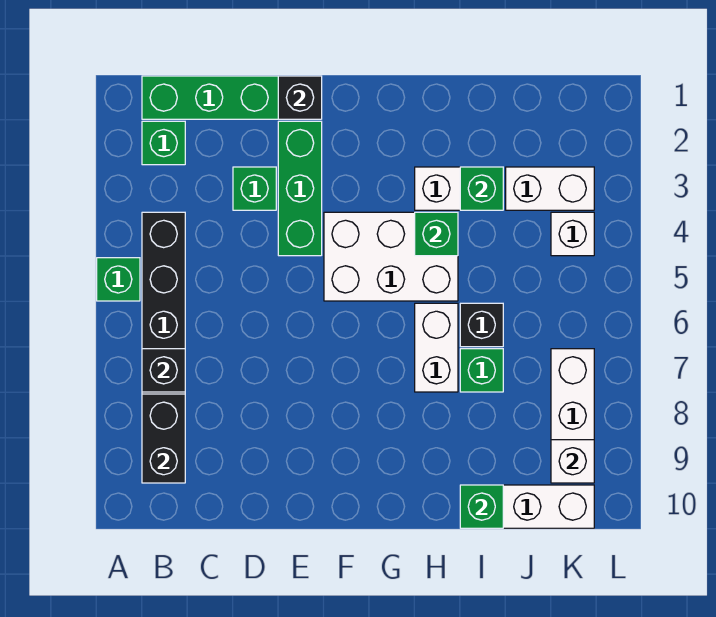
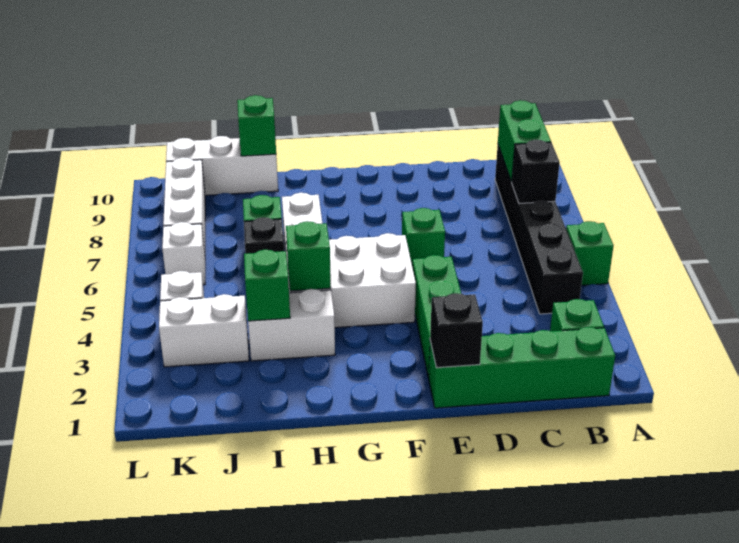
black brick B8:B9 level 2 -> green brick B8:B9 level 2
green brick D3 level 1 -> green brick E6 level 1
white brick K9 level 2 -> white brick K6 level 1

